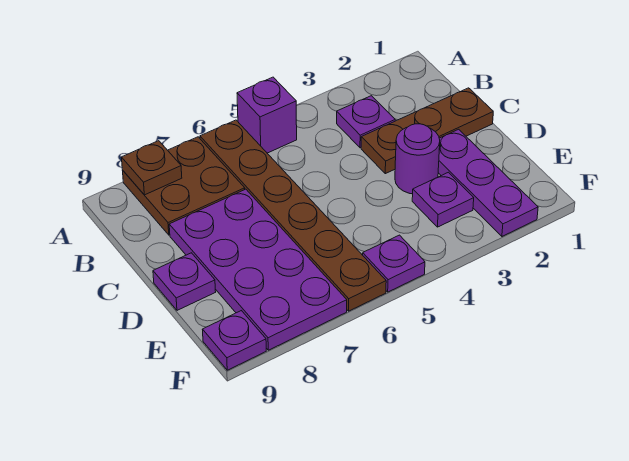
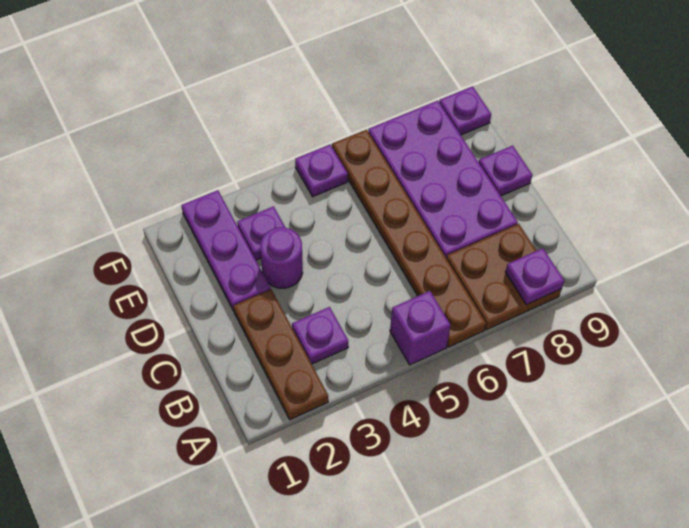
brown plate A8 level 2 -> purple plate A8 level 2
brown plate C1:C3 level 1 -> brown plate A2:C2 level 1

